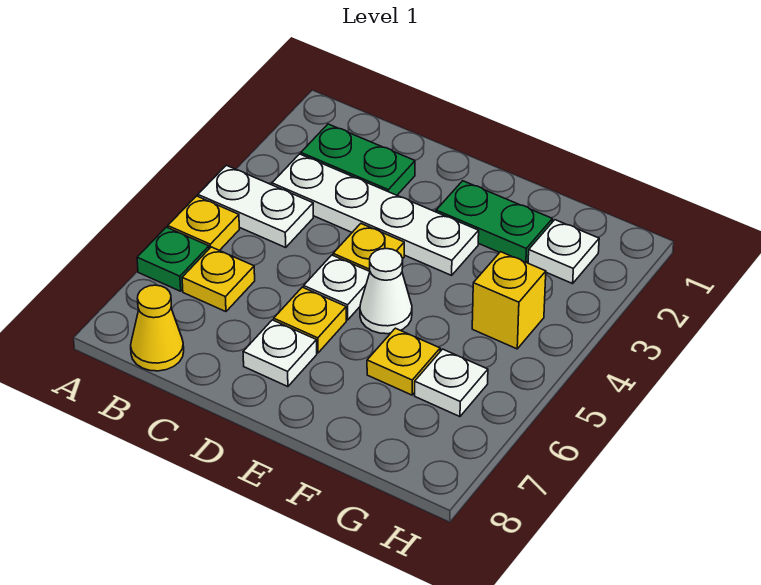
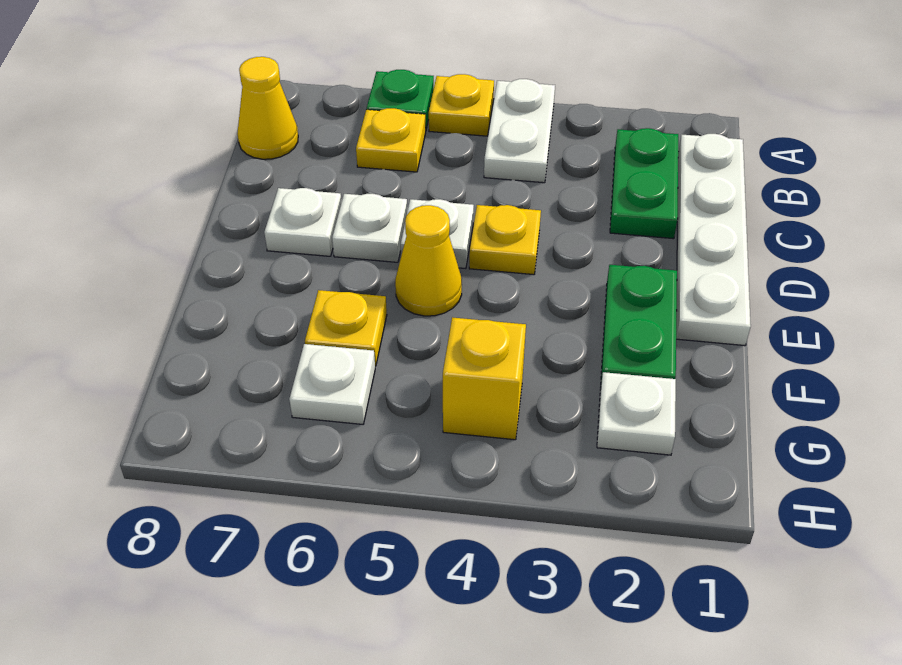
white plate B3:E3 level 1 -> white plate B1:E1 level 1
yellow plate D6 level 1 -> white plate D6 level 1
white cone E5 level 1 -> yellow cone E5 level 1

